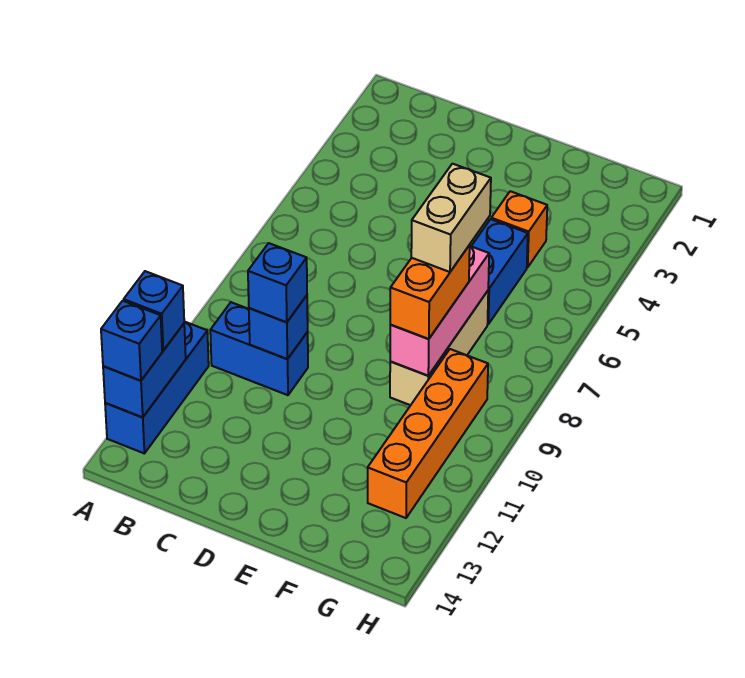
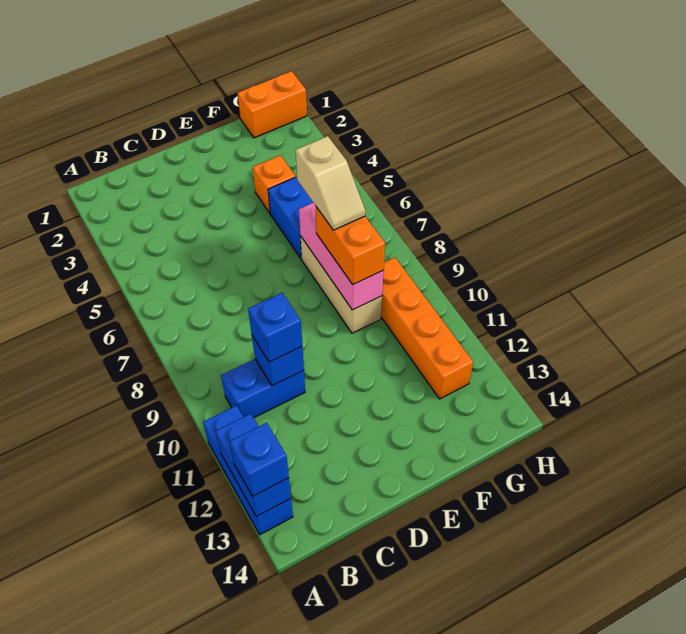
blue brick A12 level 3 -> none
tan brick F7:F8 level 4 -> tan slope F7:F8 level 4 top 7
none -> orange brick G1:H1 level 1

